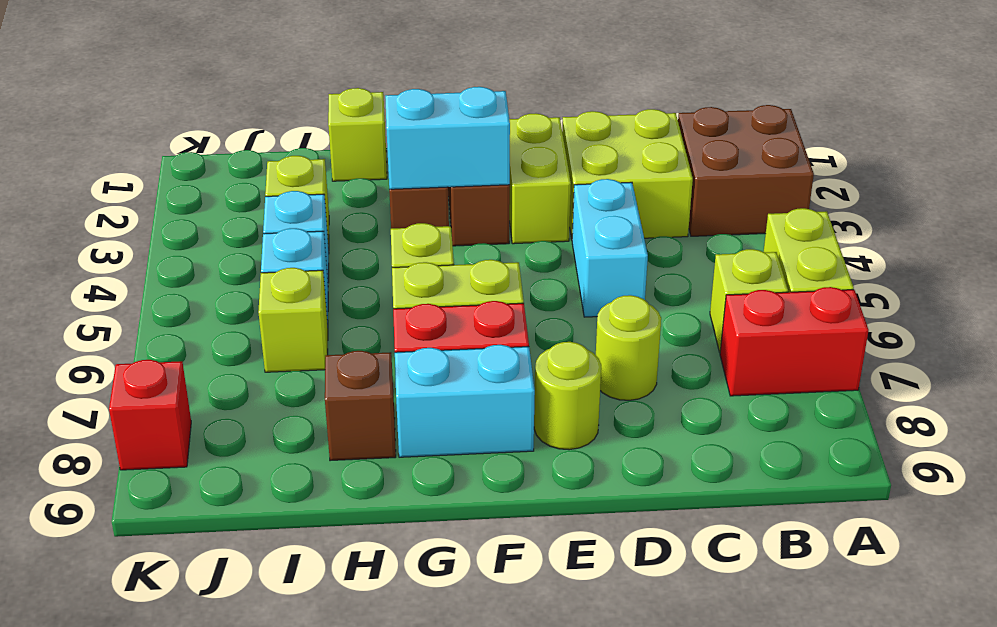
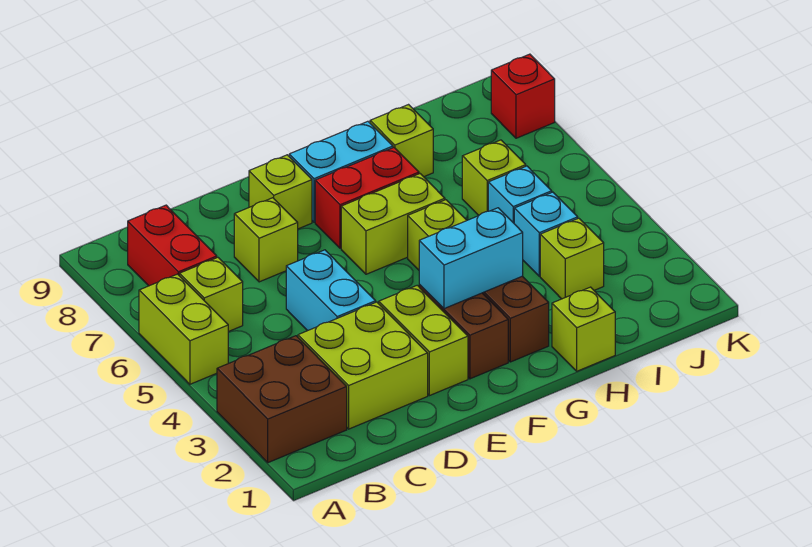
red brick A7:B7 level 1 -> red brick B7:B8 level 1
lime round brick D7 level 1 -> lime brick D7 level 1
lime round brick E8 level 1 -> lime brick E8 level 1
brown brick H8 level 1 -> lime brick H8 level 1

